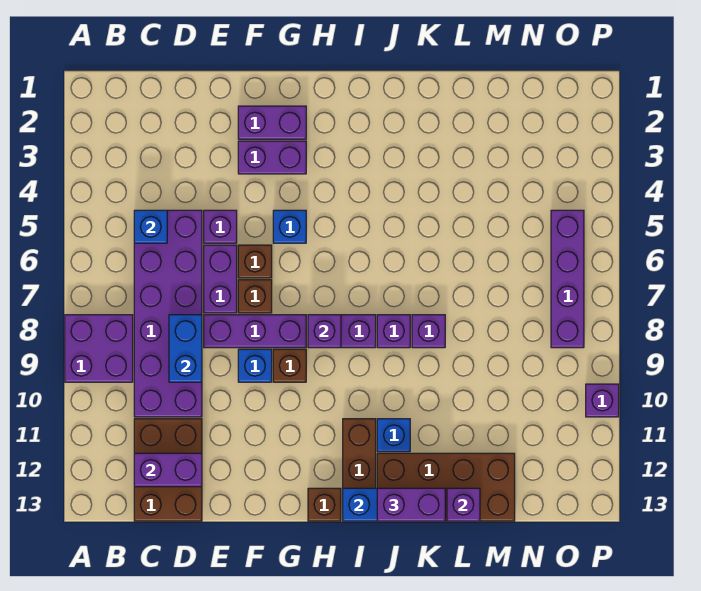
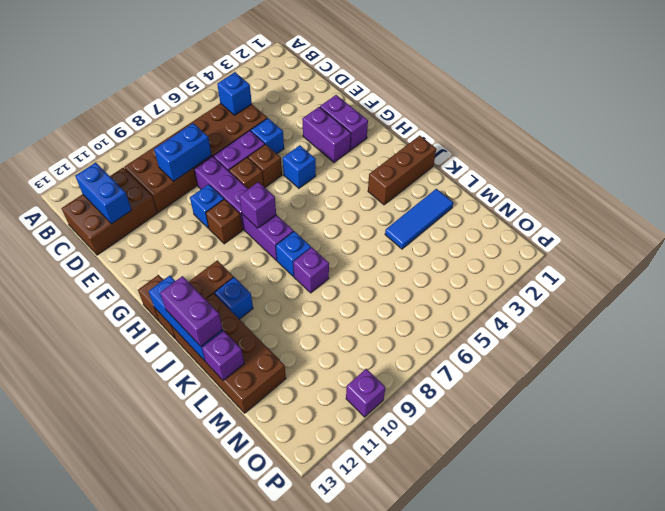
purple brick A8:B9 level 1 -> none
purple brick C5:D10 level 1 -> brown brick C5:D10 level 1
purple brick C12:D12 level 2 -> blue brick C12:D12 level 2
purple brick E5 level 1 -> blue brick E5 level 1
none -> brown brick J1:J3 level 1
purple brick J8 level 1 -> blue brick J8 level 1
none -> blue tile L2:L4 level 1
purple brick O5:O8 level 1 -> none

